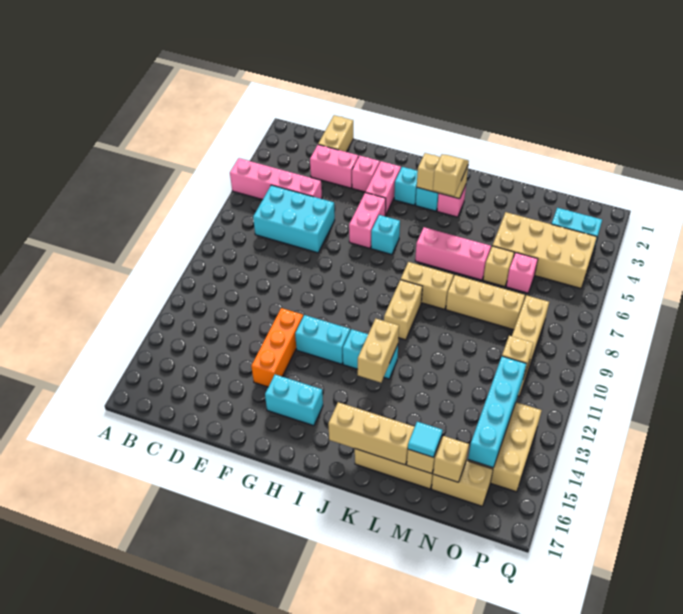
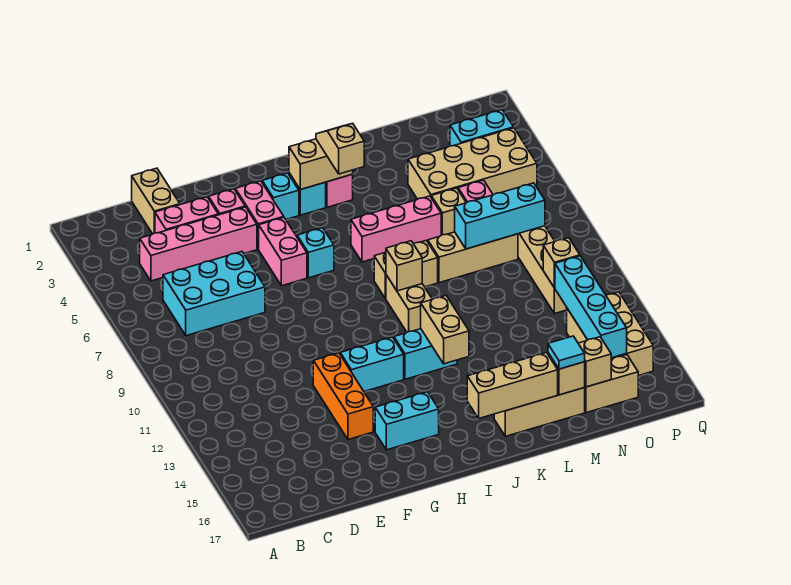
pink brick A5:D5 level 1 -> pink brick C4:F4 level 1
none -> tan brick J9 level 2
none -> cyan brick M8:O8 level 2

